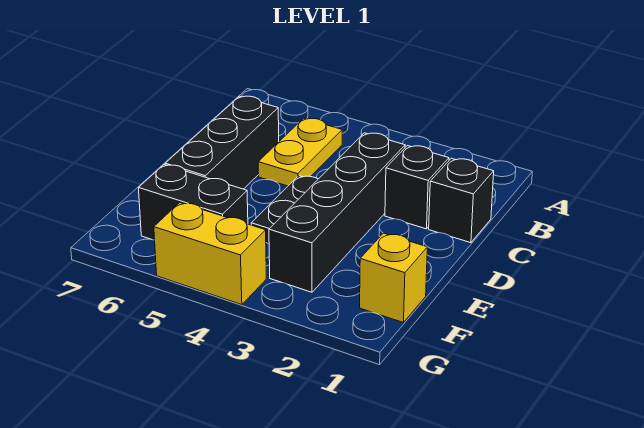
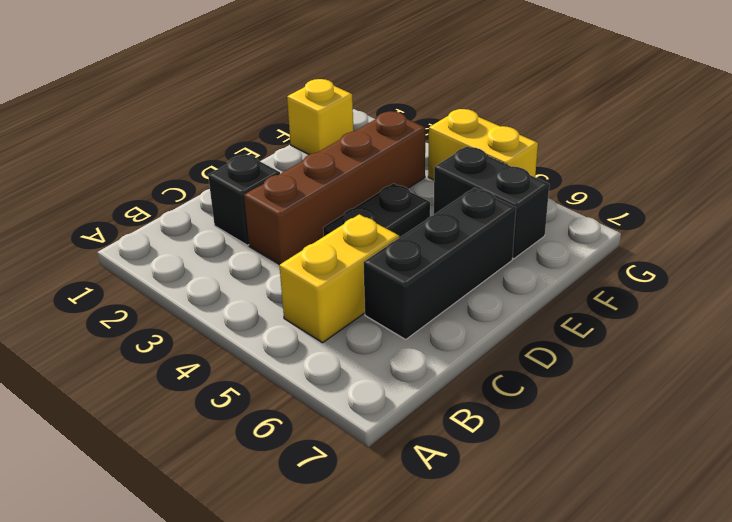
yellow plate B5:C5 level 1 -> yellow brick B5:C5 level 1
black brick C1 level 1 -> none
black brick C3:F3 level 1 -> brown brick C3:F3 level 1

